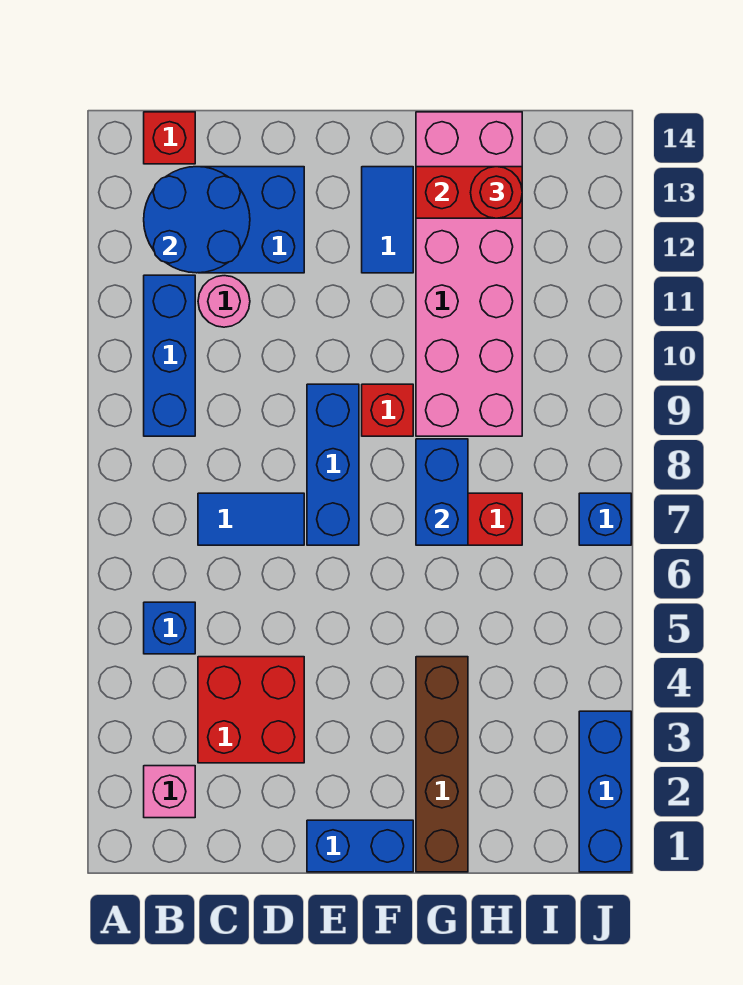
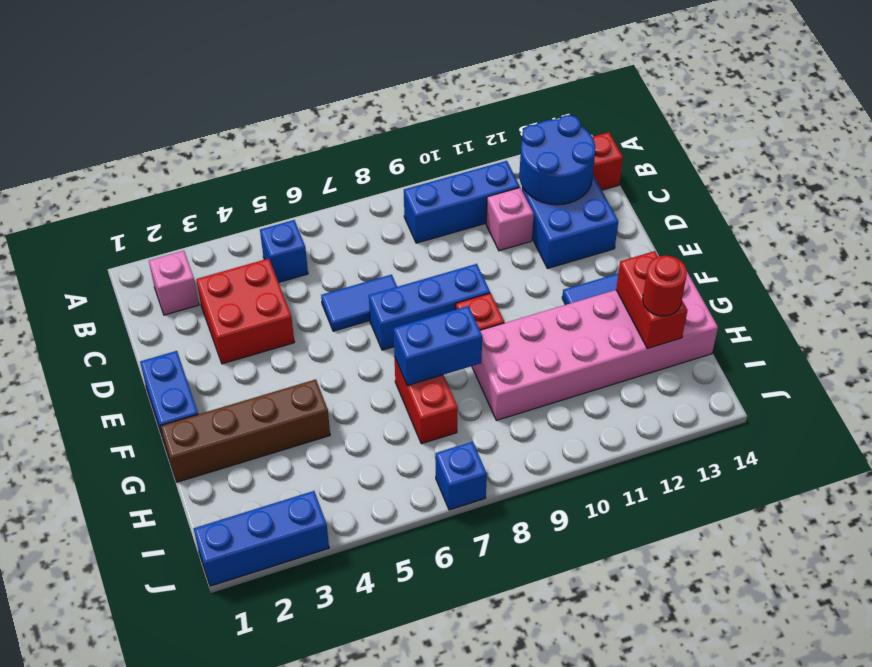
blue tile C7:D7 level 1 -> blue tile D6:D7 level 1
pink round brick C11 level 1 -> pink brick C11 level 1

